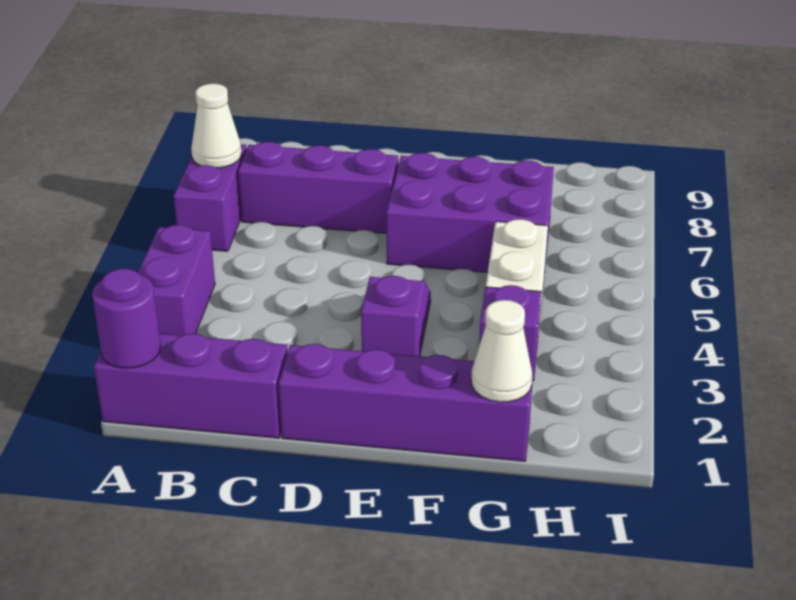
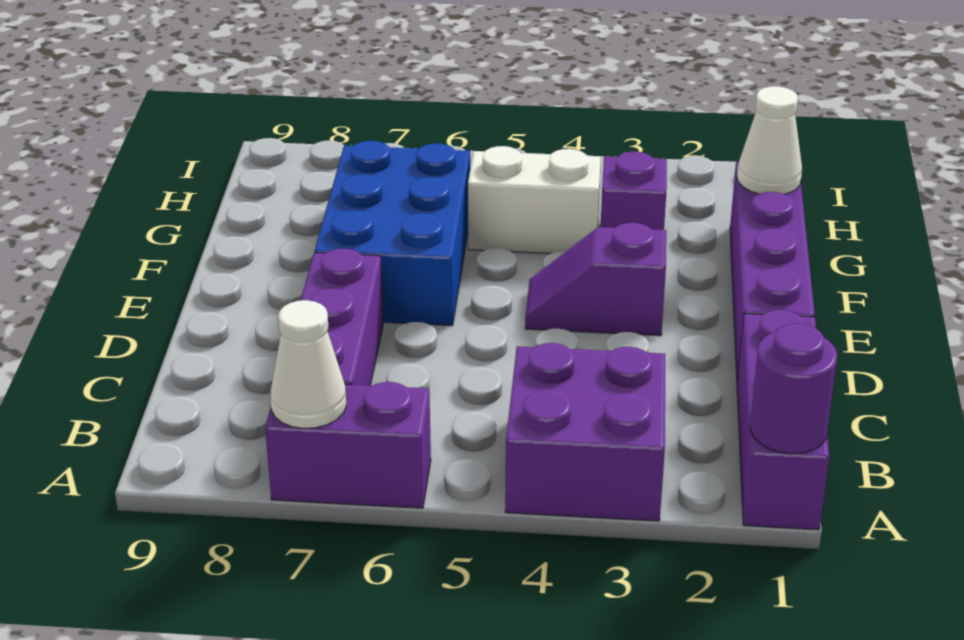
purple brick A3:A4 level 1 -> purple brick A3:B4 level 1
purple brick E6:G7 level 1 -> blue brick E6:G7 level 1

